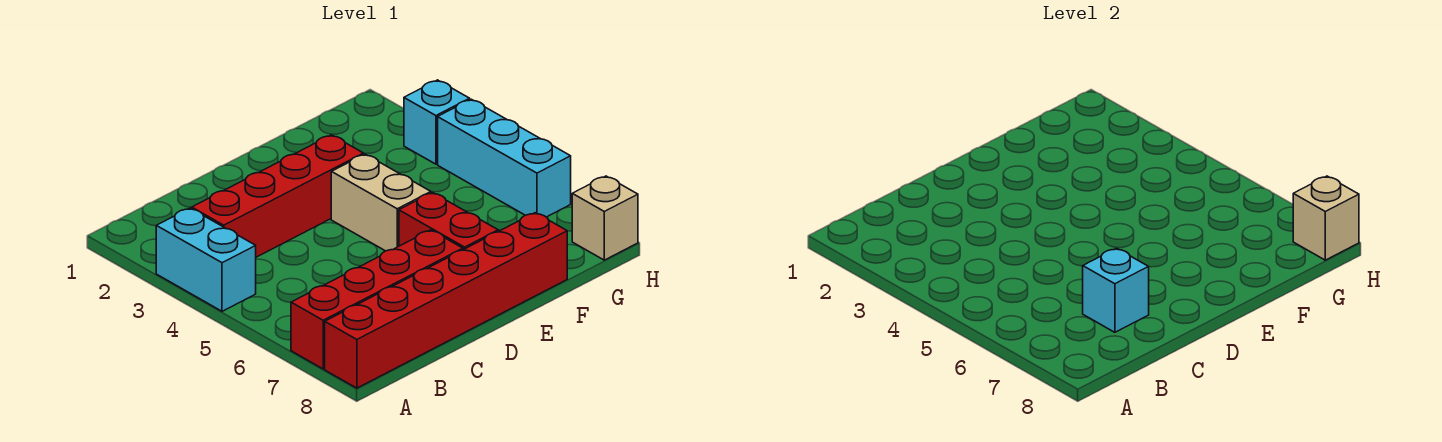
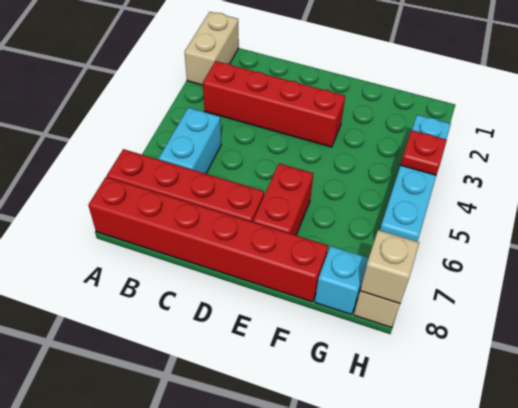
cyan brick A3:A4 level 1 -> cyan brick B5:B6 level 1
cyan brick C7 level 2 -> cyan brick G8 level 1
tan brick E4:E5 level 1 -> tan brick A1:A2 level 1
none -> red plate H4 level 2

